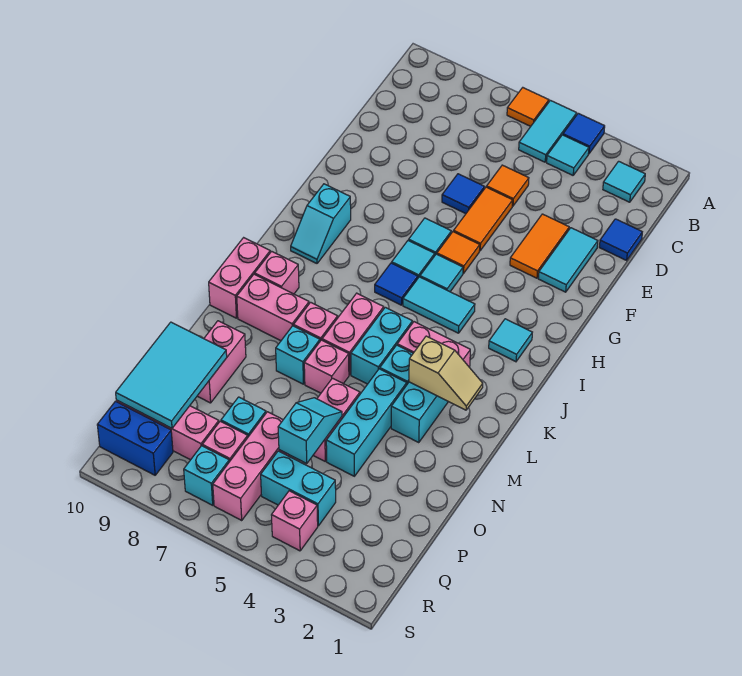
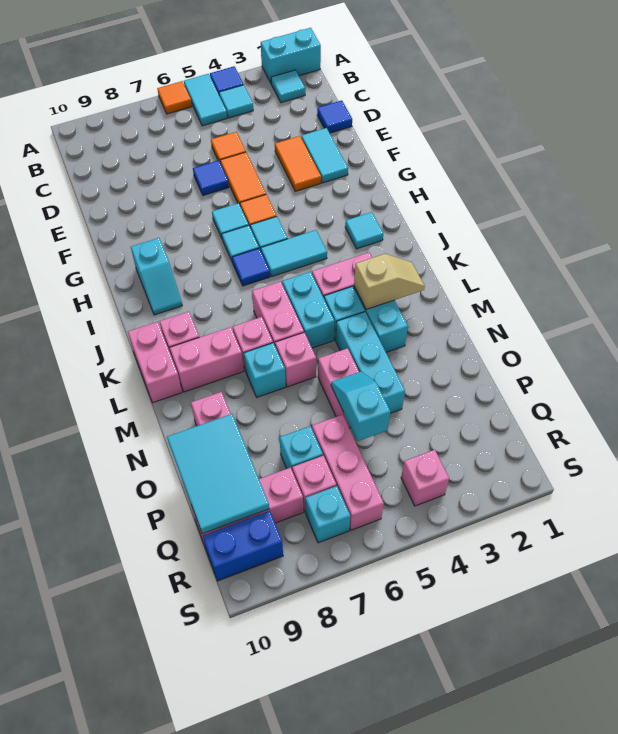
cyan brick Q4:Q5 level 1 -> cyan brick A1:A2 level 1

